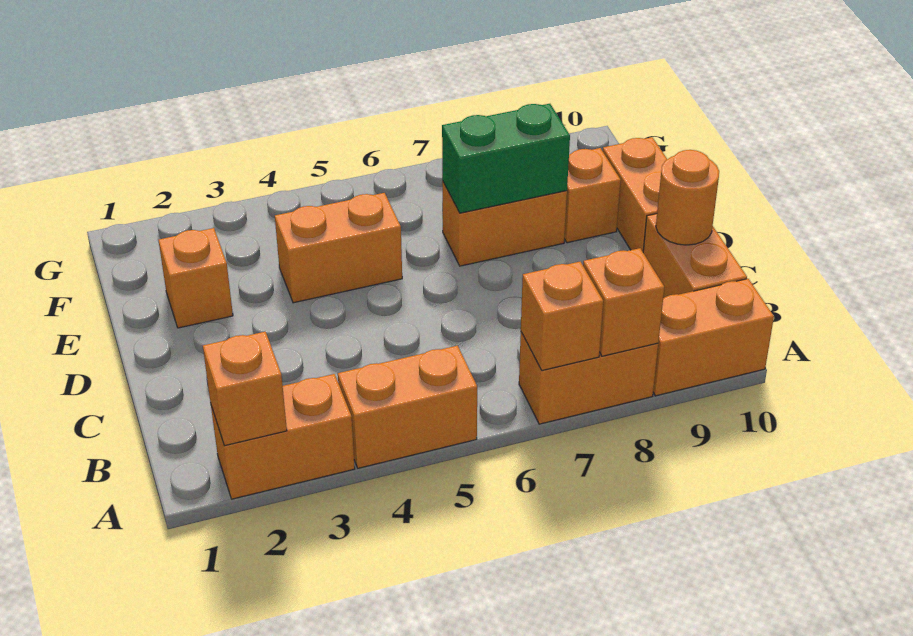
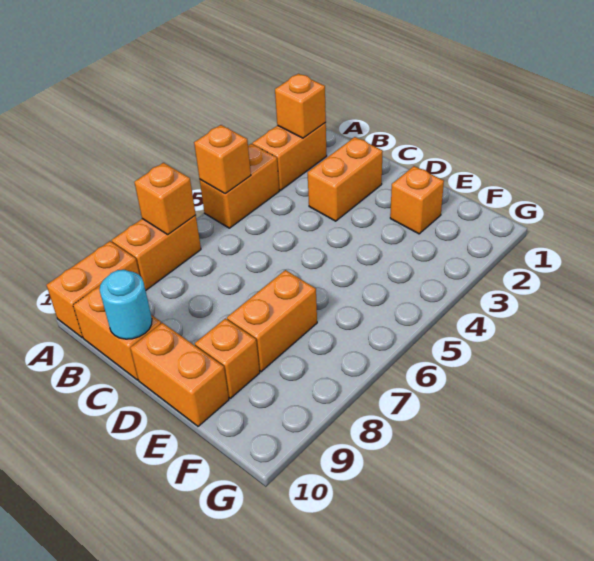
orange brick A8 level 2 -> orange brick A5 level 2
orange round brick C10 level 2 -> cyan round brick C10 level 2
orange brick E4:E5 level 1 -> orange brick C2:C3 level 1
green brick E7:E8 level 2 -> none

